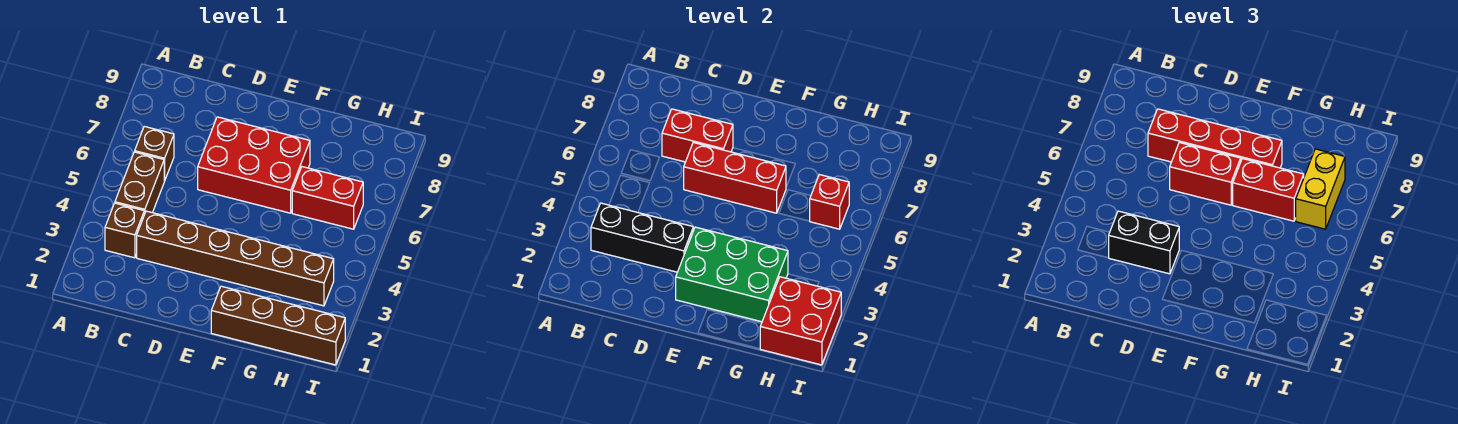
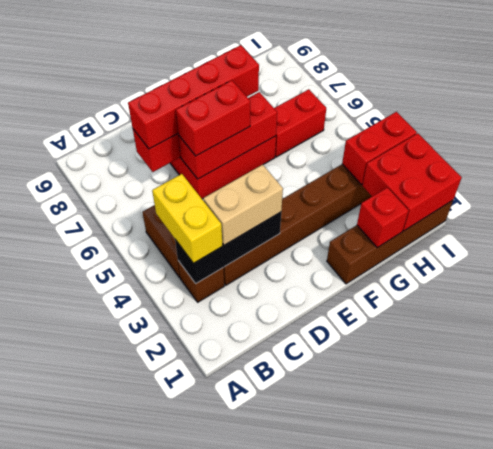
brown brick B6 level 1 -> none
black brick C3:D3 level 3 -> tan brick C3:D3 level 3
green brick E2:G3 level 2 -> none
red brick F6:G6 level 3 -> red brick H3:I3 level 2
red brick H6 level 2 -> red brick G1 level 2
yellow brick H6:H7 level 3 -> yellow brick B3:B4 level 3

